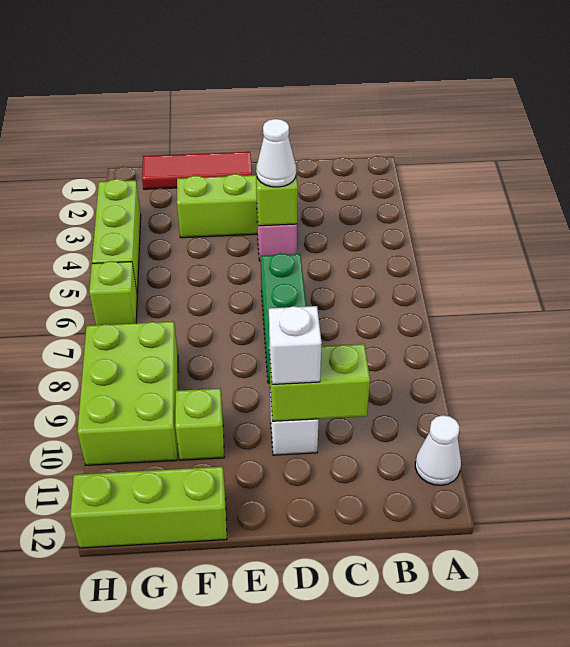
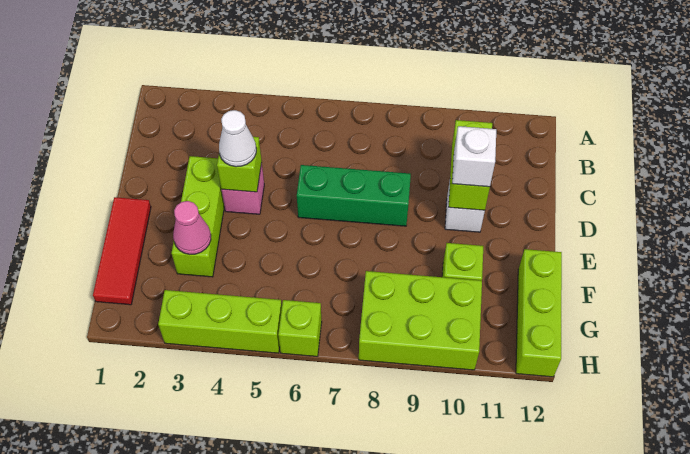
white cone A11 level 1 -> none
none -> pink cone F3 level 2

